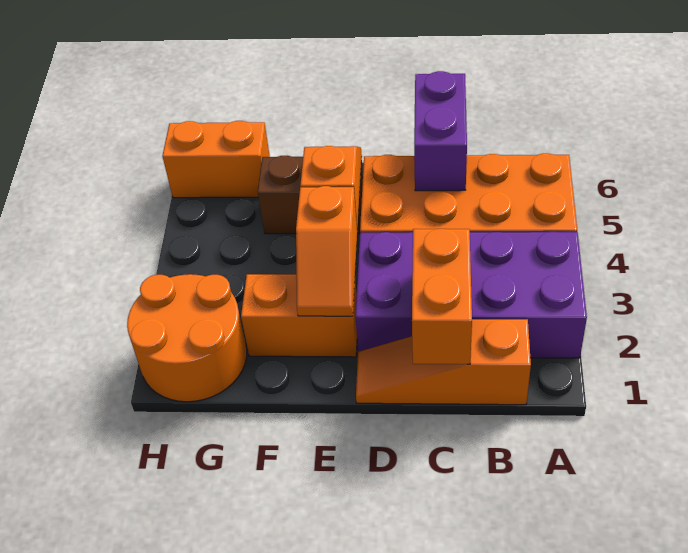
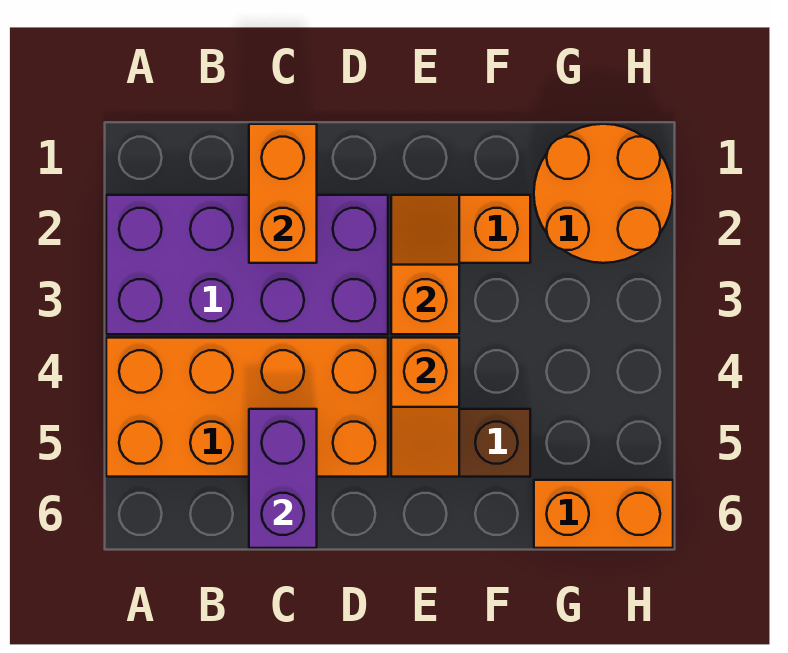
orange slope B1:D1 level 1 top B -> none

